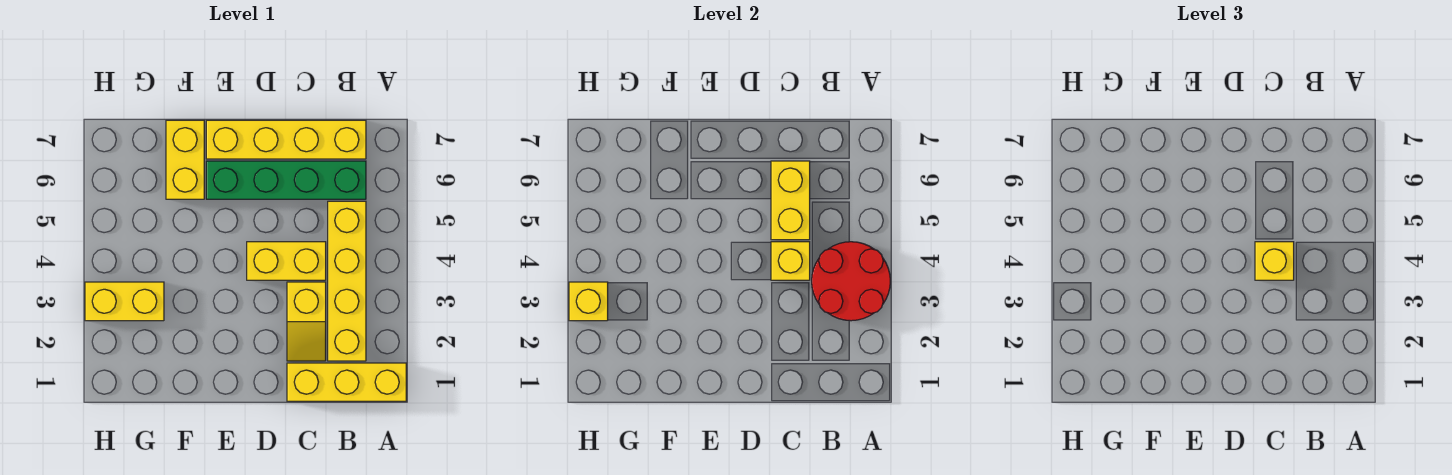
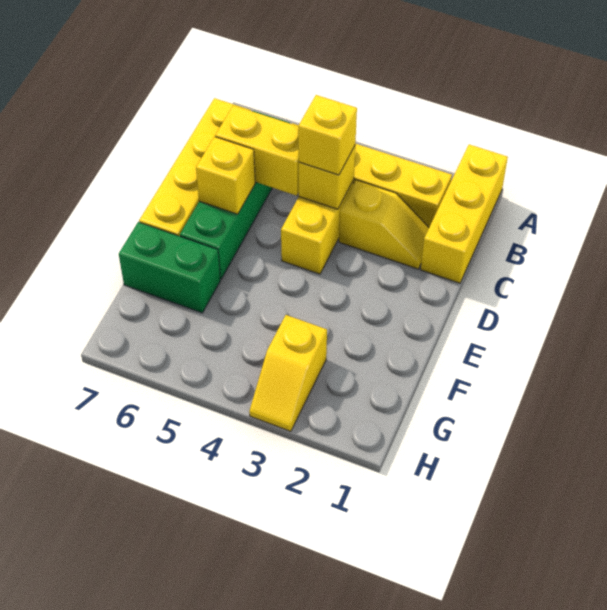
red round brick A3:B4 level 2 -> none
yellow brick F6:F7 level 1 -> green brick F6:F7 level 1
yellow brick G3:H3 level 1 -> yellow slope G3:H3 level 1 top G
yellow brick H3 level 2 -> yellow brick D6 level 2

